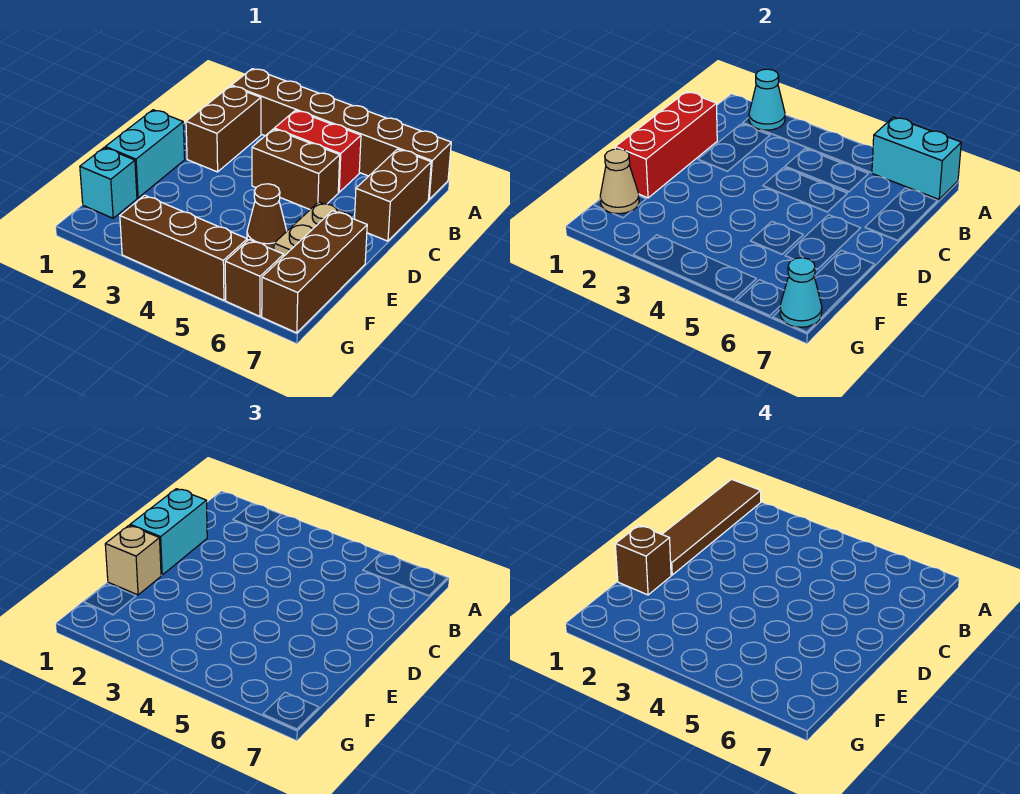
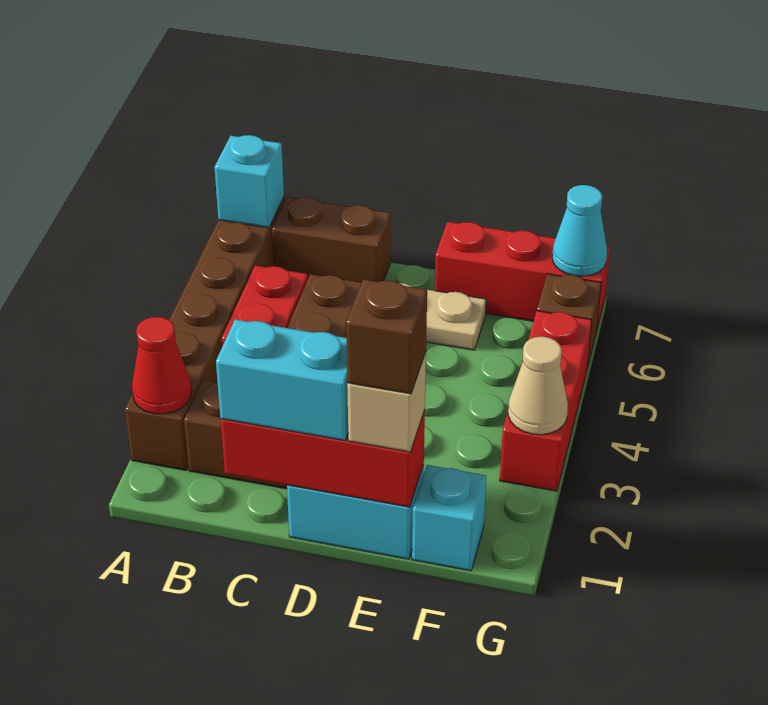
brown tile A1:D1 level 4 -> none
cyan cone A2 level 2 -> red cone A2 level 2
cyan brick A6:A7 level 2 -> cyan brick A7 level 2
brown cone E5 level 1 -> none
brown brick E7:G7 level 1 -> red brick E7:G7 level 1
tan cone F1 level 2 -> tan cone G3 level 2
brown brick G3:G5 level 1 -> red brick G3:G5 level 1

